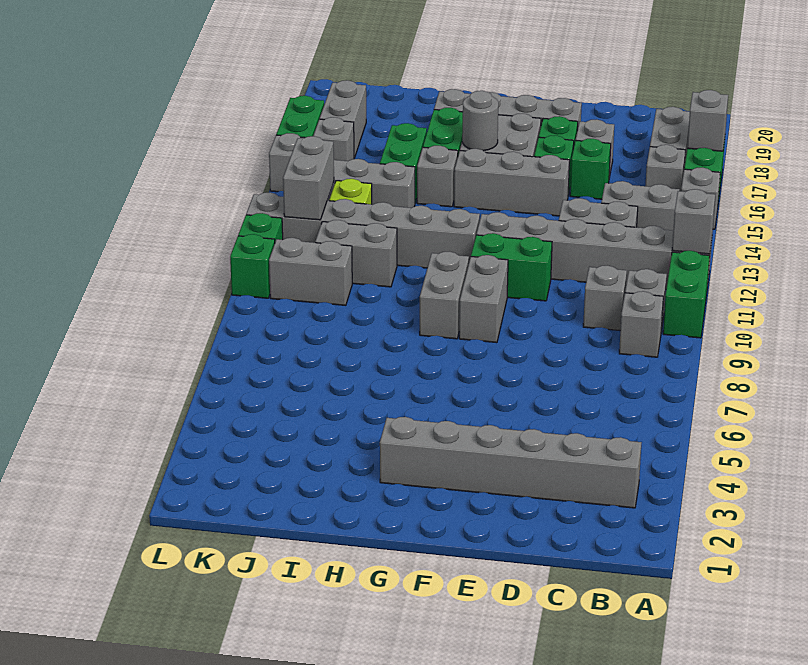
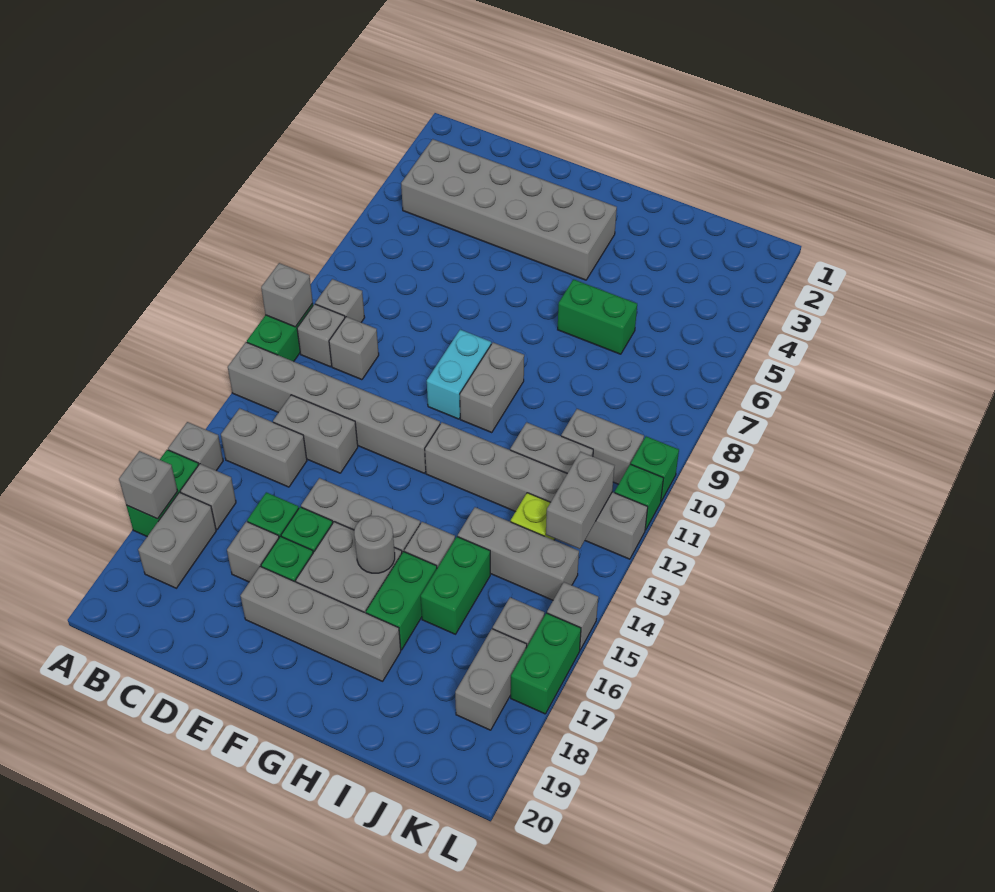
grey brick A12 level 2 -> grey brick A10 level 2
grey brick B3:G3 level 1 -> grey brick B3:G4 level 1
green brick E11:F11 level 1 -> green brick H6:I6 level 1
grey brick F9:F10 level 1 -> cyan brick F9:F10 level 1

